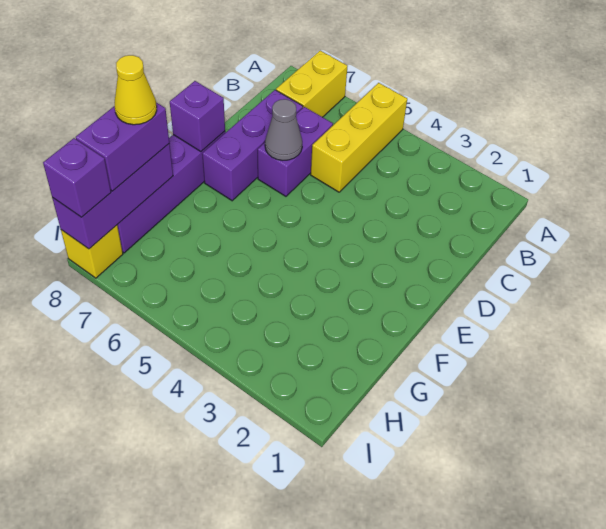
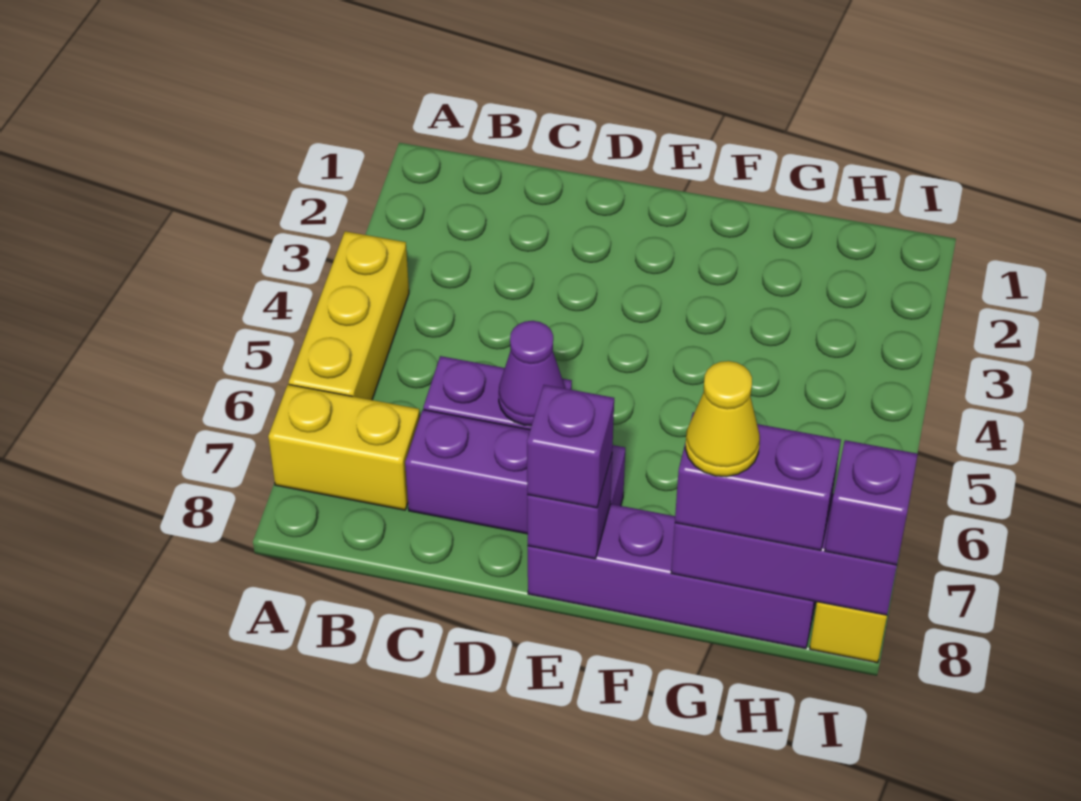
yellow brick A5:C5 level 1 -> yellow brick A4:A6 level 1
grey cone D6 level 2 -> purple cone D6 level 2
none -> purple brick E8 level 3

